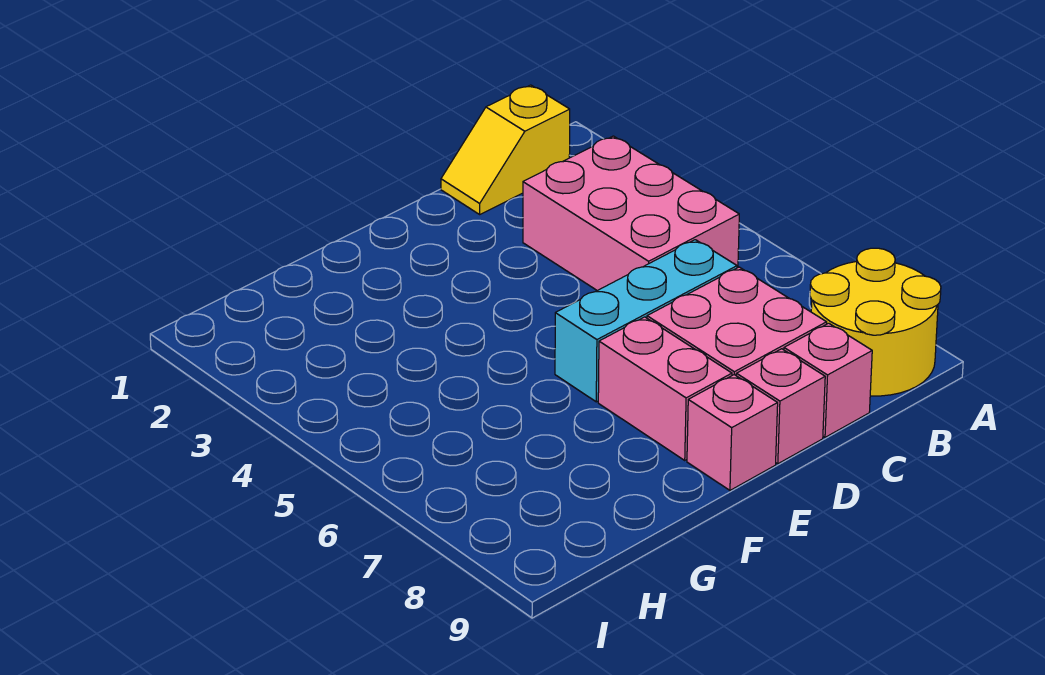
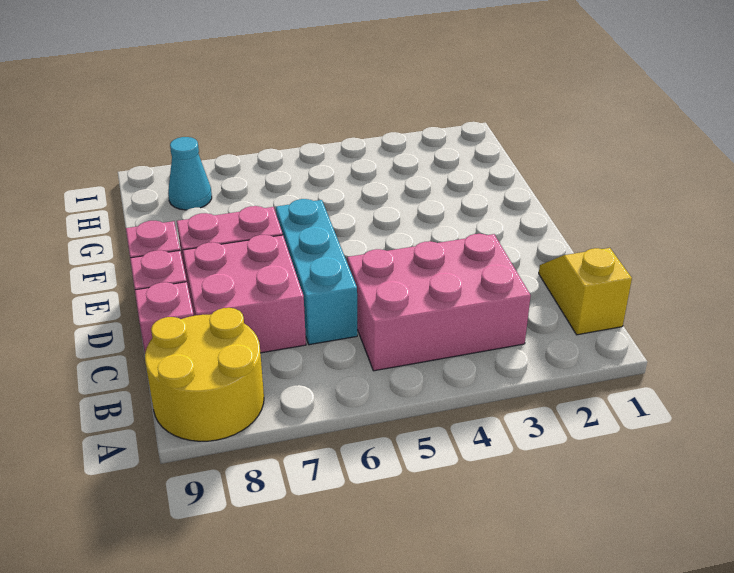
none -> cyan cone H8 level 1

